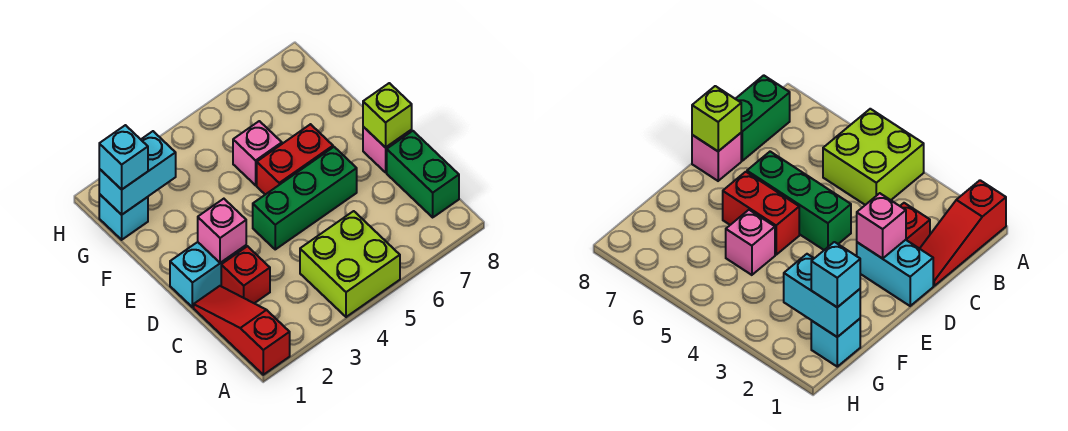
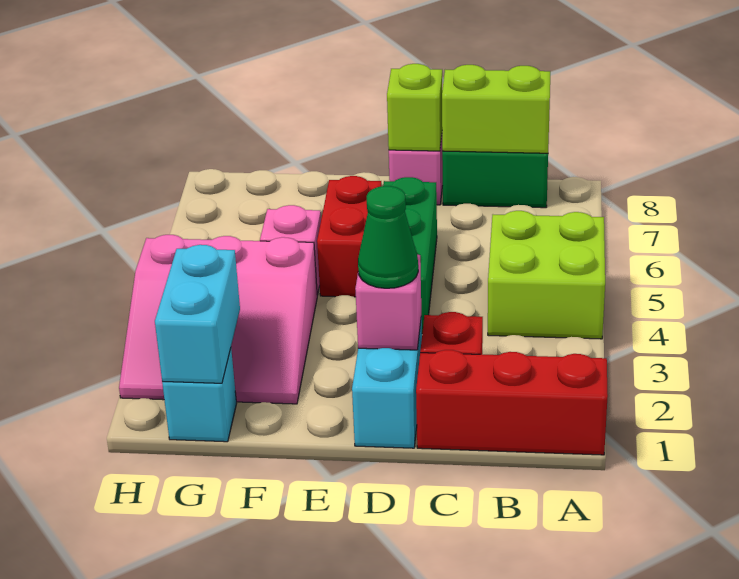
red slope A1:C1 level 1 top A -> red brick A1:C1 level 1
none -> lime brick B8:C8 level 2
none -> green cone D2 level 3
none -> pink slope F2:H4 level 1 top 4
cyan brick G1 level 3 -> none

